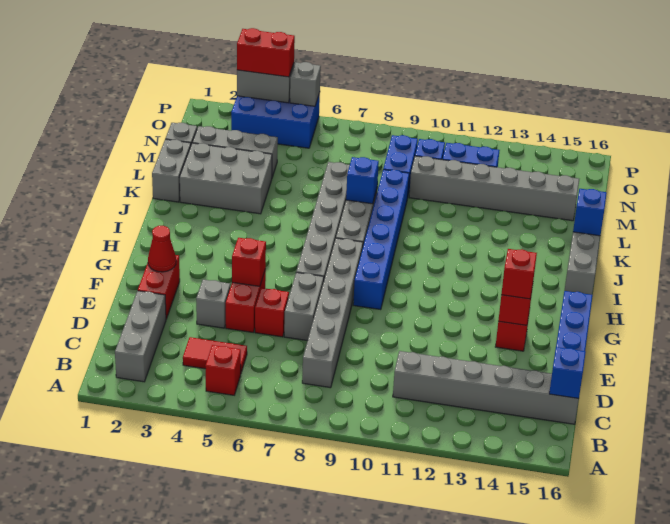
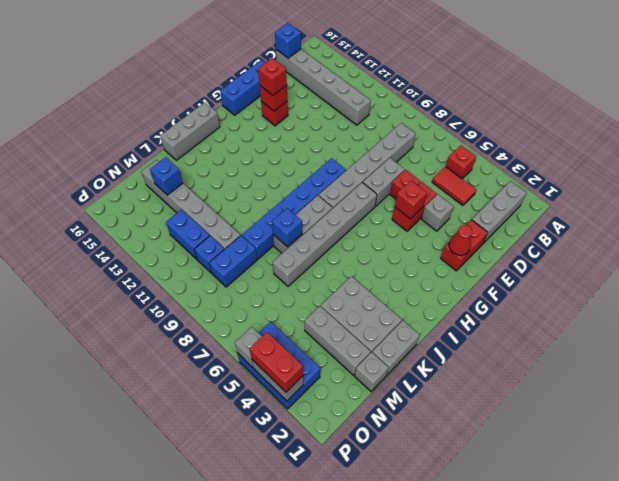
blue brick K16 level 2 -> blue brick M14 level 2

